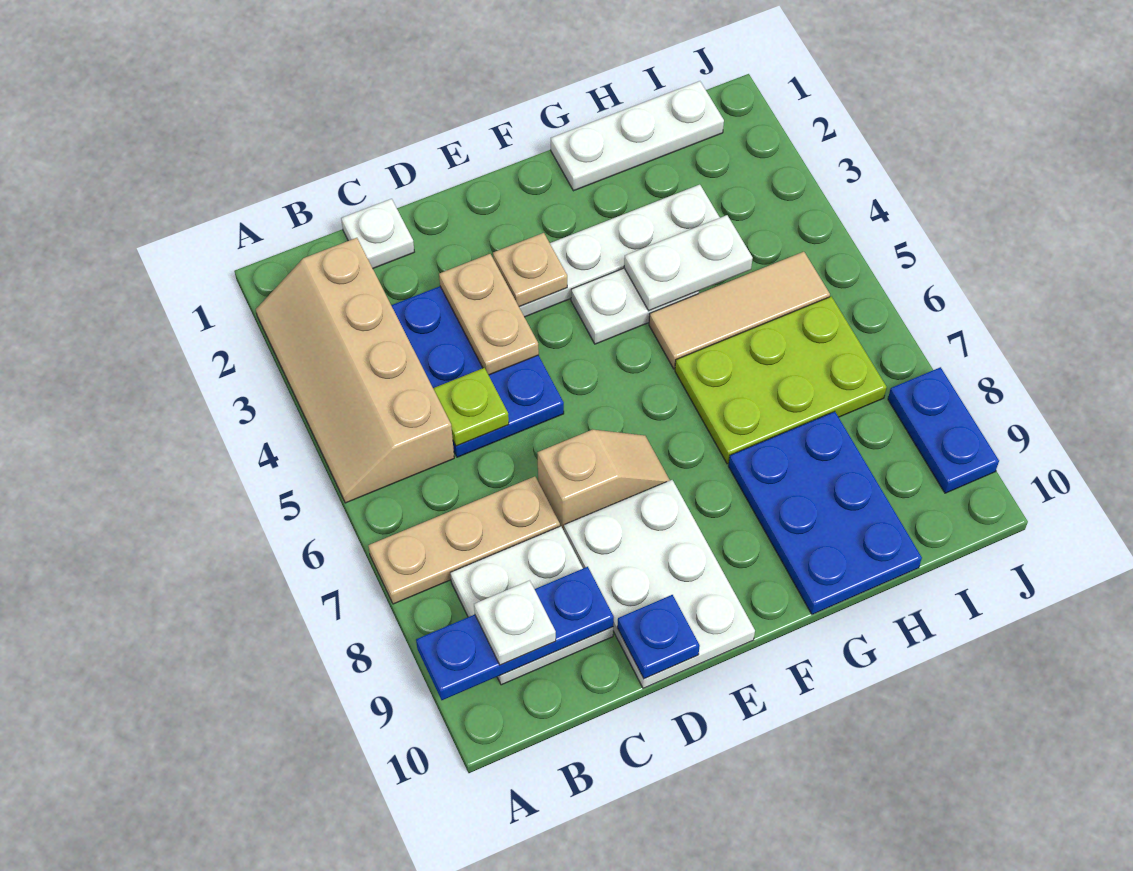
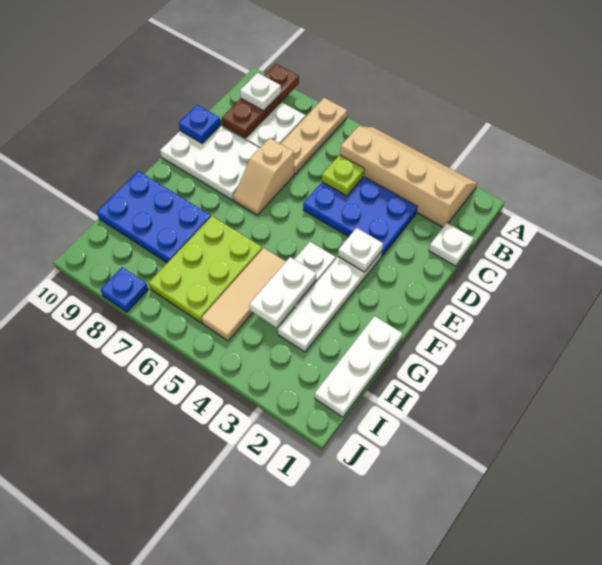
blue plate A9:C9 level 2 -> brown plate A9:C9 level 2
tan plate D3:D4 level 2 -> none
tan plate E3 level 2 -> white plate E3 level 2
blue plate J8:J9 level 1 -> blue plate J8 level 1

